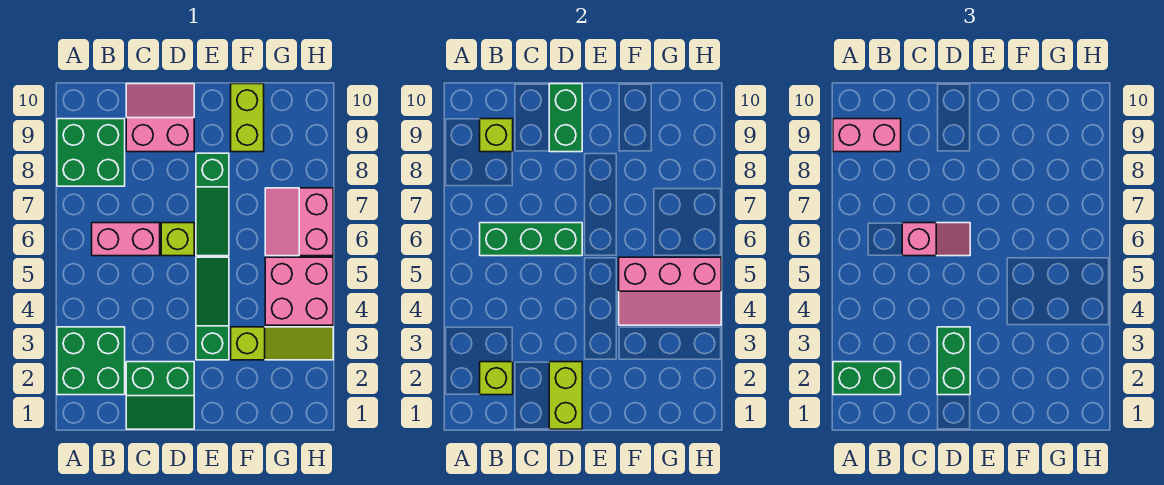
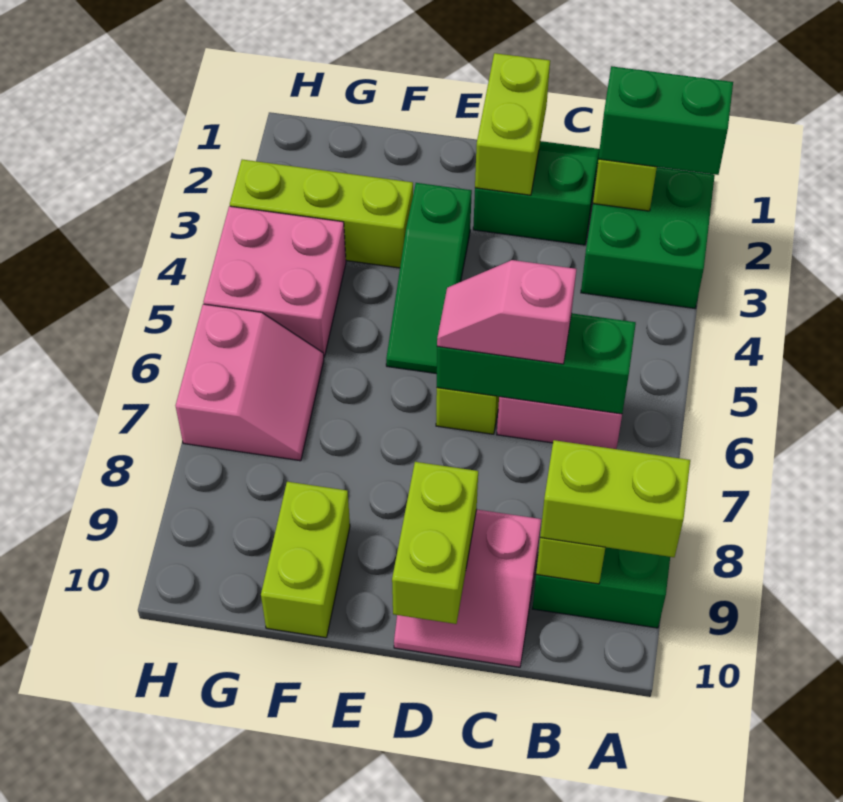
pink brick A9:B9 level 3 -> lime brick A9:B9 level 3
green brick D2:D3 level 3 -> none
green brick D9:D10 level 2 -> lime brick D9:D10 level 2
green slope E6:E8 level 1 top 8 -> none
lime slope F3:H3 level 1 top F -> lime brick F3:H3 level 1
pink slope F4:H5 level 2 top 5 -> none

